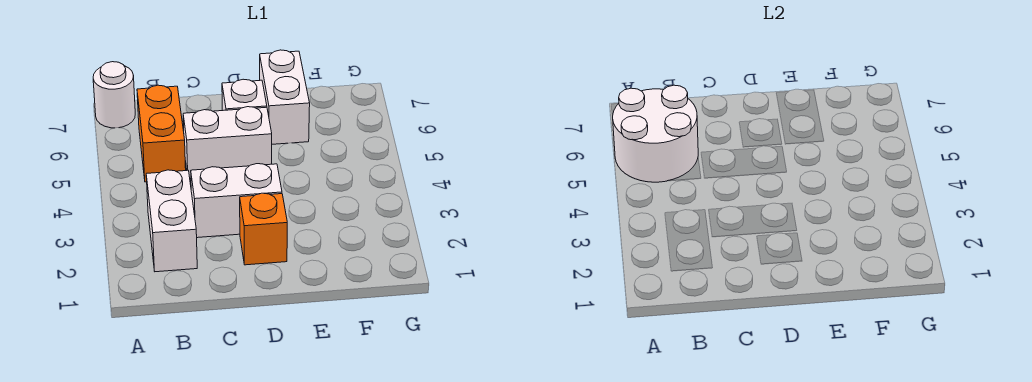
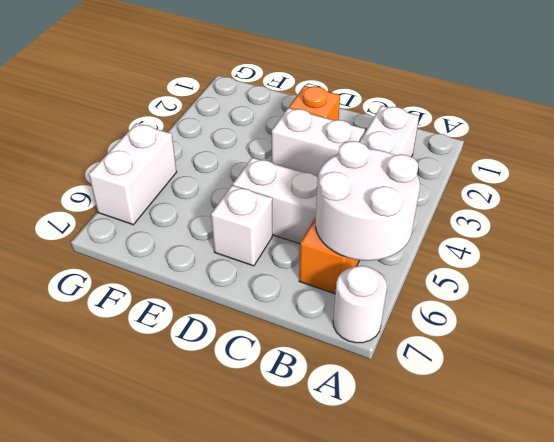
white brick E6:E7 level 1 -> white brick G5:G6 level 1

